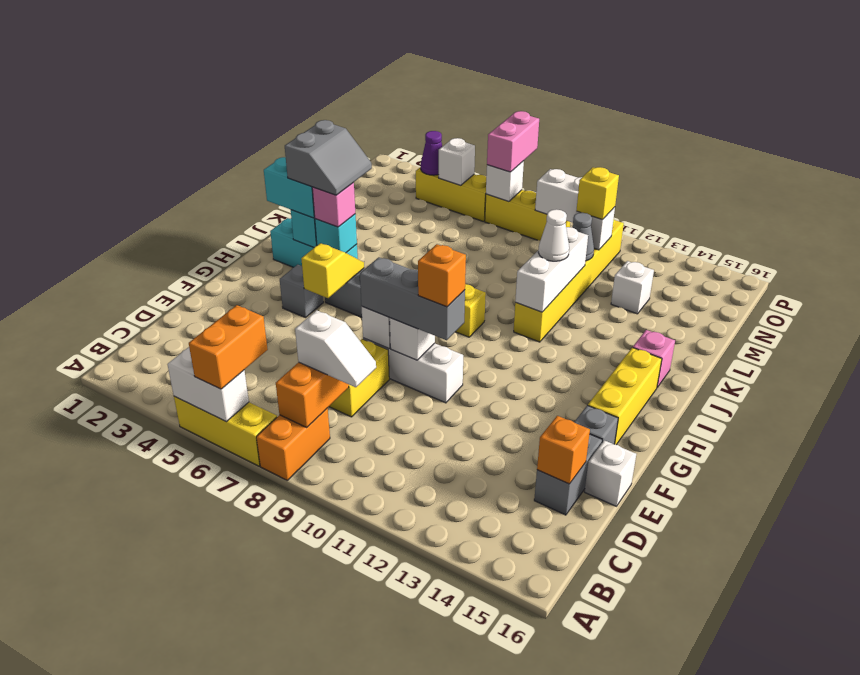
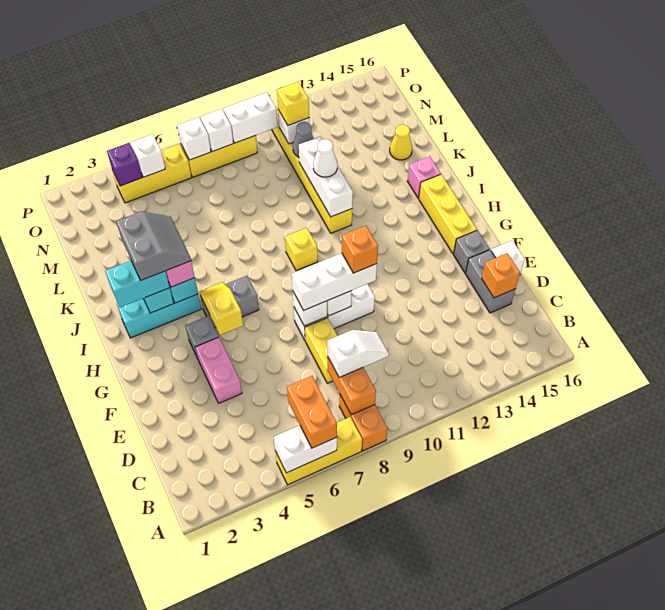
grey brick F8:F10 level 3 -> white brick F8:F10 level 3
none -> yellow cone L15 level 1
white brick M13 level 1 -> white brick O8 level 2
purple cone O4 level 2 -> purple brick O4 level 2
pink brick O7:P7 level 3 -> pink brick E4:F4 level 1

